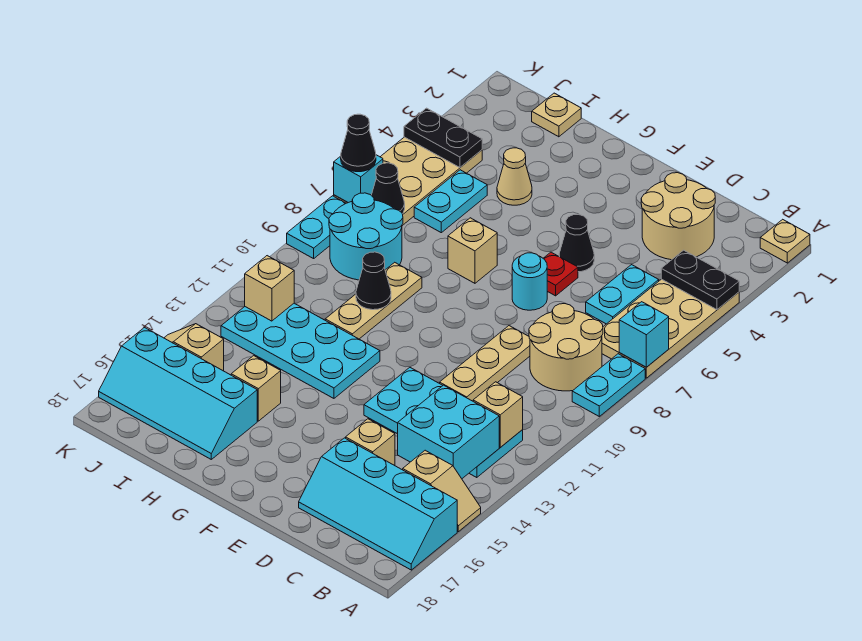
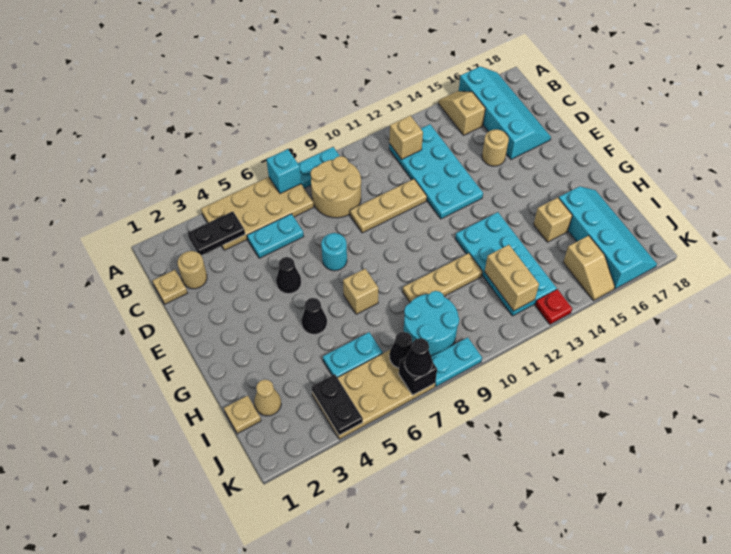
tan plate A1 level 1 -> tan plate C1 level 1
black plate A4:B4 level 2 -> black plate B3:B4 level 2
cyan brick B13:C14 level 2 -> none
tan round brick C2:D3 level 1 -> tan round brick C2 level 1
tan brick D15 level 1 -> tan round brick D15 level 1
red plate E6 level 1 -> red plate K13 level 1
tan cone H4 level 1 -> tan cone I2 level 1
black cone H10 level 2 -> black cone G5 level 1
tan brick J12 level 2 -> tan brick I12:J12 level 2
cyan brick K7 level 2 -> black brick K7 level 2

